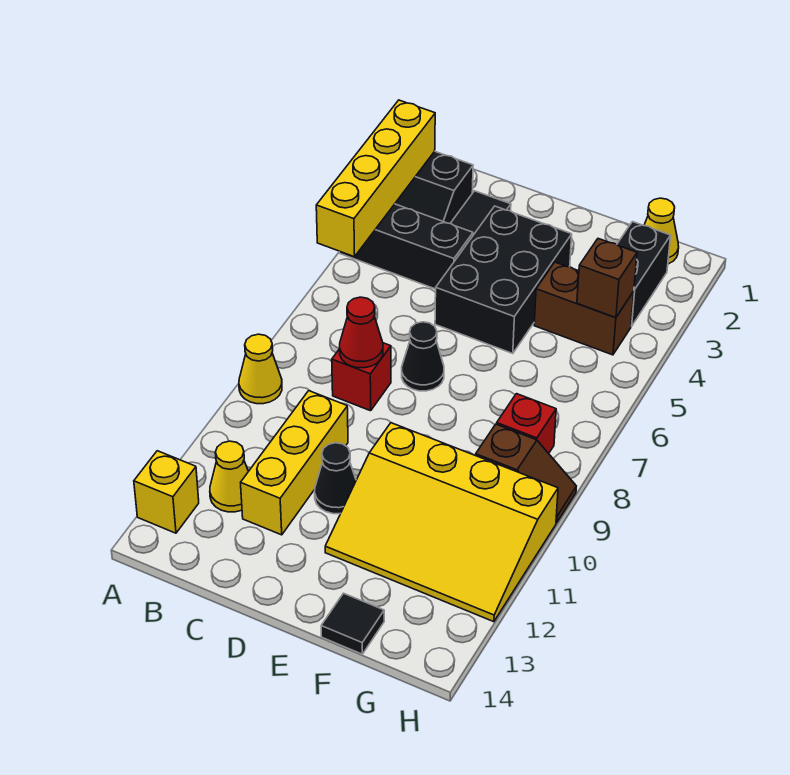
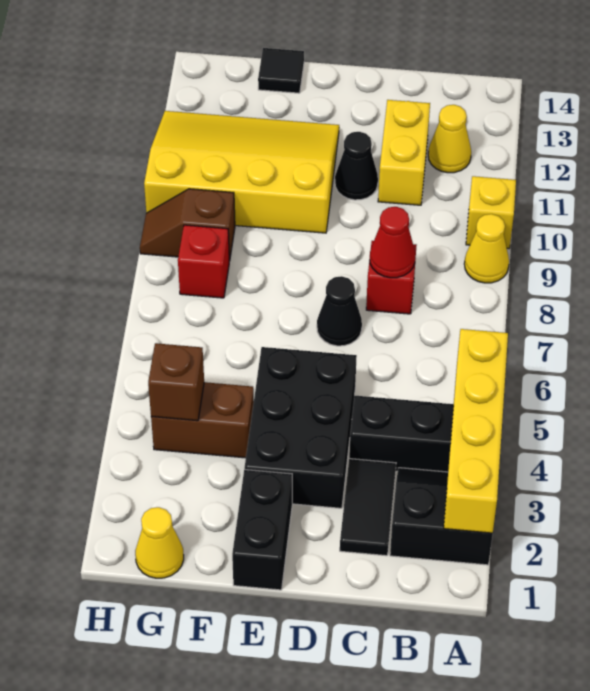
yellow brick A13 level 1 -> yellow brick A10 level 1
yellow brick C10:C12 level 1 -> yellow brick C11:C12 level 1
black brick G2:G3 level 1 -> black brick E1:E2 level 1

